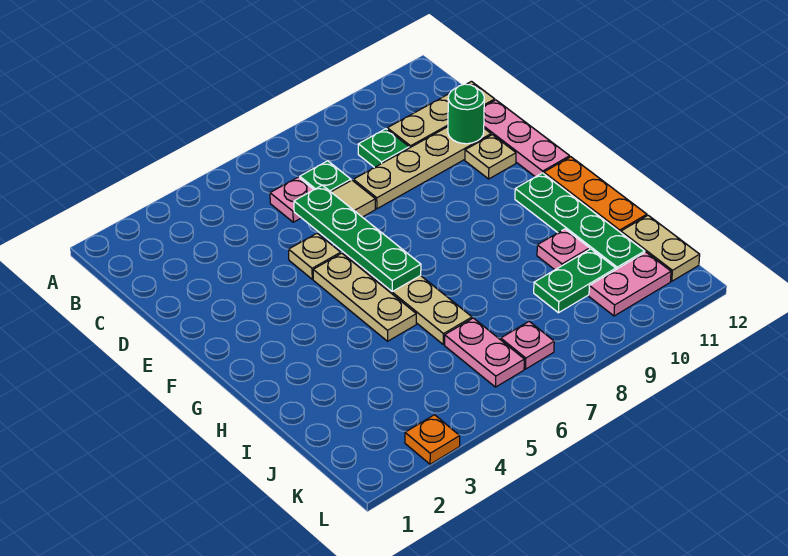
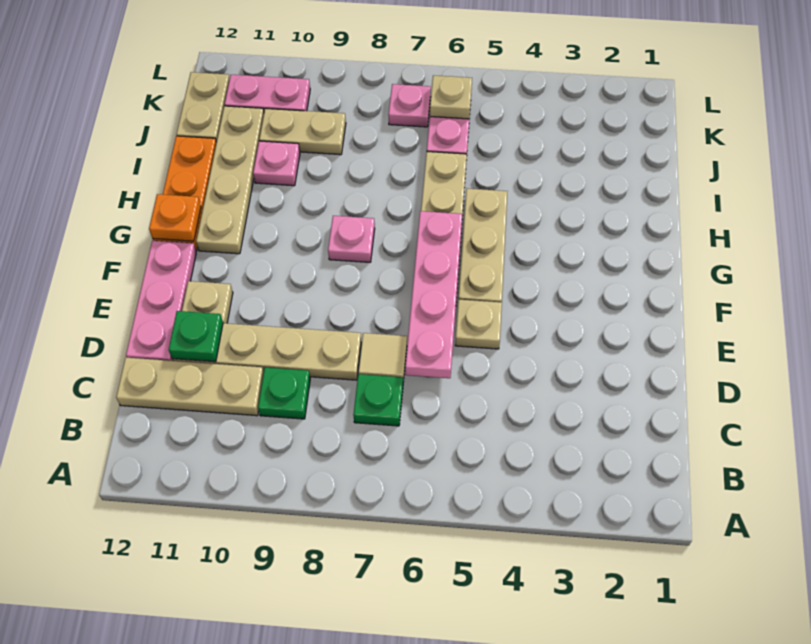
pink plate C6 level 1 -> pink plate G8 level 1
green plate D6:G6 level 2 -> pink plate D6:G6 level 2
green round brick D11 level 2 -> green plate D11 level 2
green plate G11:J11 level 1 -> tan plate G11:J11 level 1
green plate J9:J10 level 1 -> tan plate J9:J10 level 1
none -> tan plate K6 level 2
orange plate L3 level 1 -> orange plate G12 level 2

